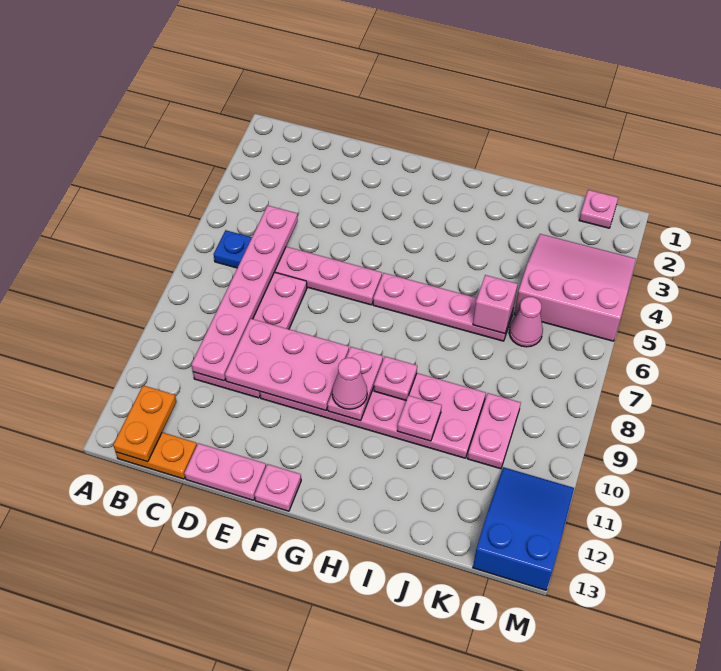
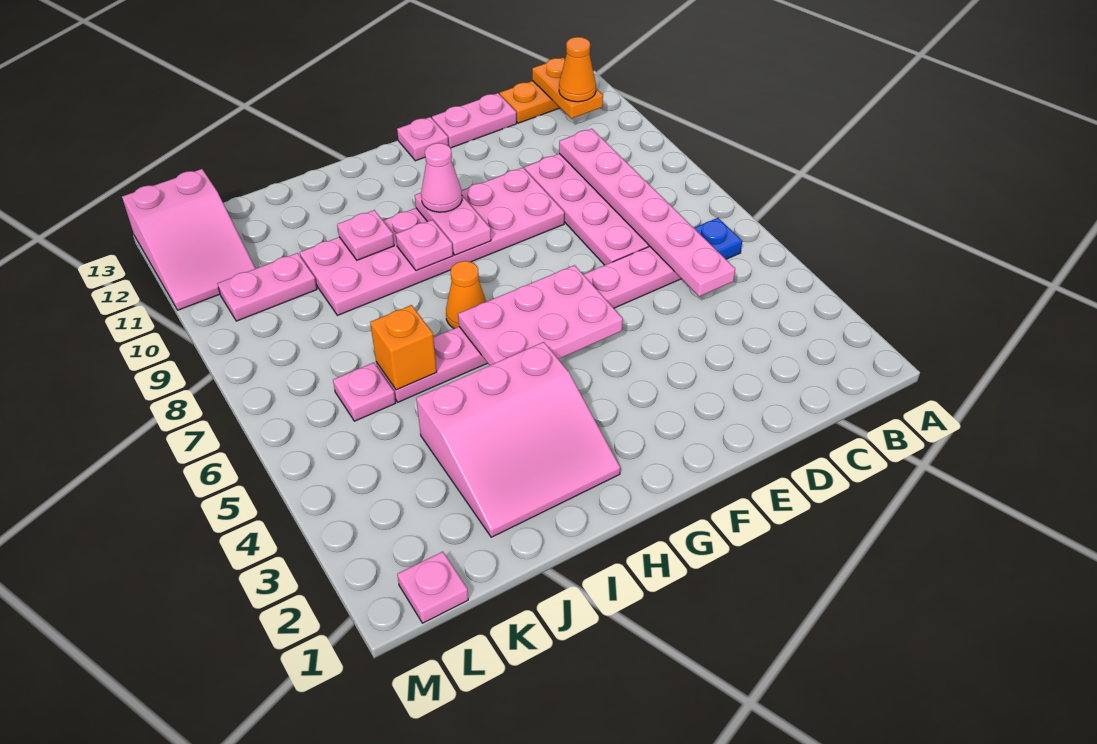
none -> orange cone B12 level 3
pink plate D9:F10 level 2 -> pink plate F5:H6 level 2
none -> orange cone H7 level 1
pink brick J6 level 2 -> orange brick J6 level 2
pink slope K3:M5 level 1 top 5 -> pink slope H2:J4 level 1 top 4
pink cone K6 level 1 -> pink plate K6 level 1
pink plate K9:K10 level 1 -> pink plate K10:L10 level 1
blue slope L11:M13 level 1 top 13 -> pink slope L11:M13 level 1 top 13

